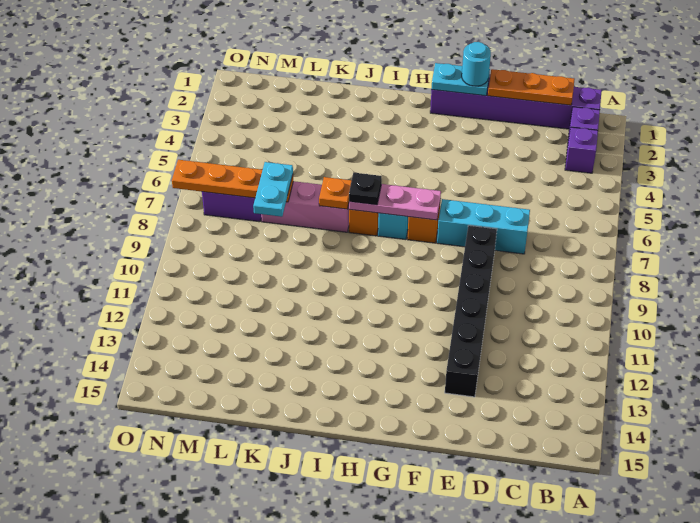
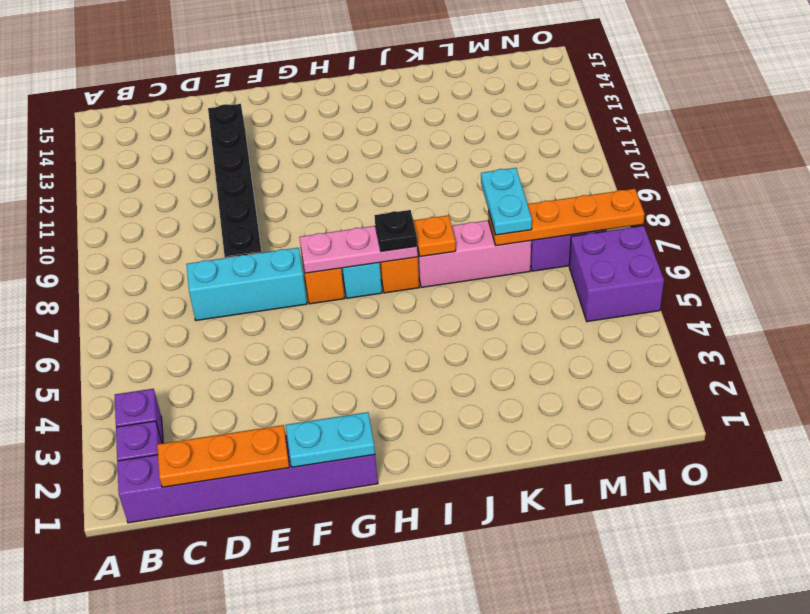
cyan round brick F1 level 3 -> none
none -> purple brick N5:O6 level 1

